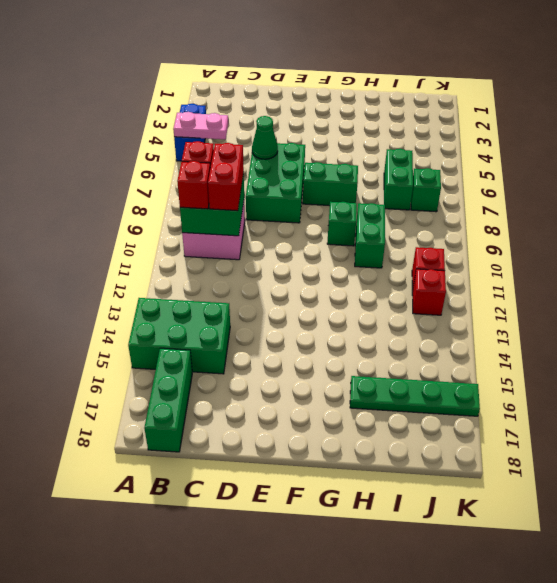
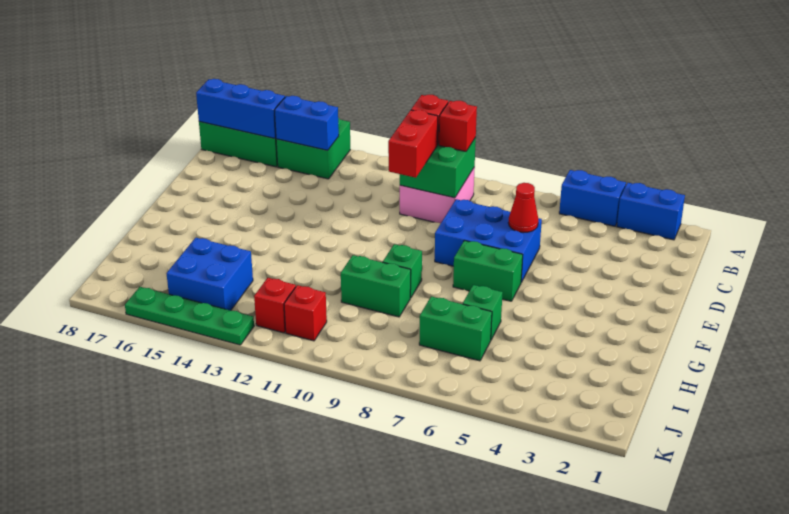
none -> blue brick A2:A3 level 1
pink plate A5:B5 level 2 -> none
green brick A14:C15 level 1 -> green brick A14:B15 level 1
none -> blue brick B14:B15 level 2
none -> blue brick B16:B18 level 2
red brick C9:C10 level 3 -> red brick C10:D10 level 3
green brick D6:E8 level 1 -> blue brick D6:E8 level 1
green cone D6 level 2 -> red cone D6 level 2
green brick F7:G7 level 1 -> green brick F6:F7 level 1
green plate H16:K16 level 1 -> green plate K13:K16 level 1
none -> blue brick I14:J15 level 1
green brick J7 level 1 -> green brick H6 level 1

